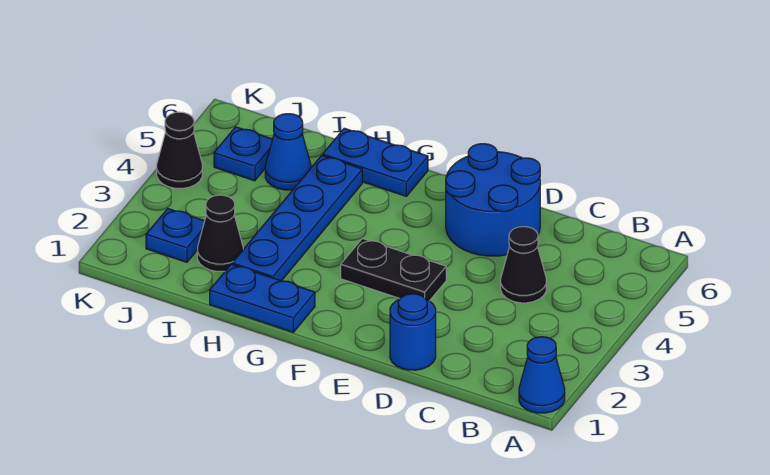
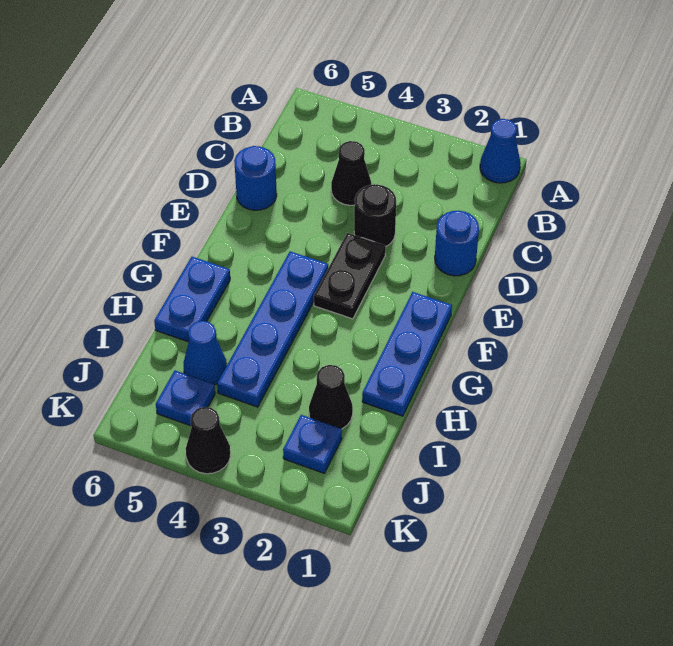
none -> black round brick D3 level 1
blue round brick D5:E6 level 1 -> blue round brick D6 level 1
blue plate G1:H1 level 1 -> blue plate F1:H1 level 1
blue plate H2:H5 level 1 -> blue plate F4:I4 level 1

